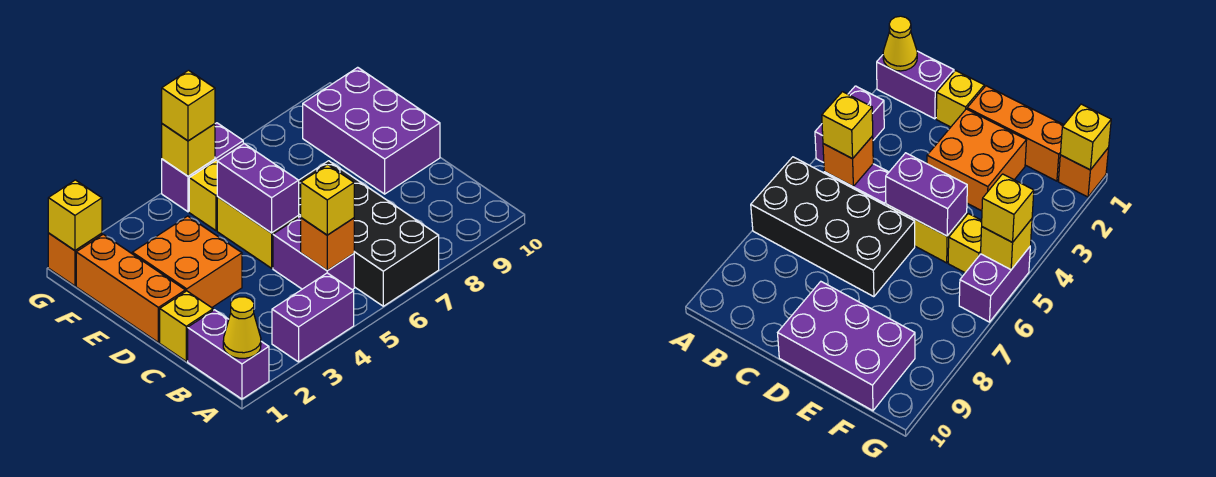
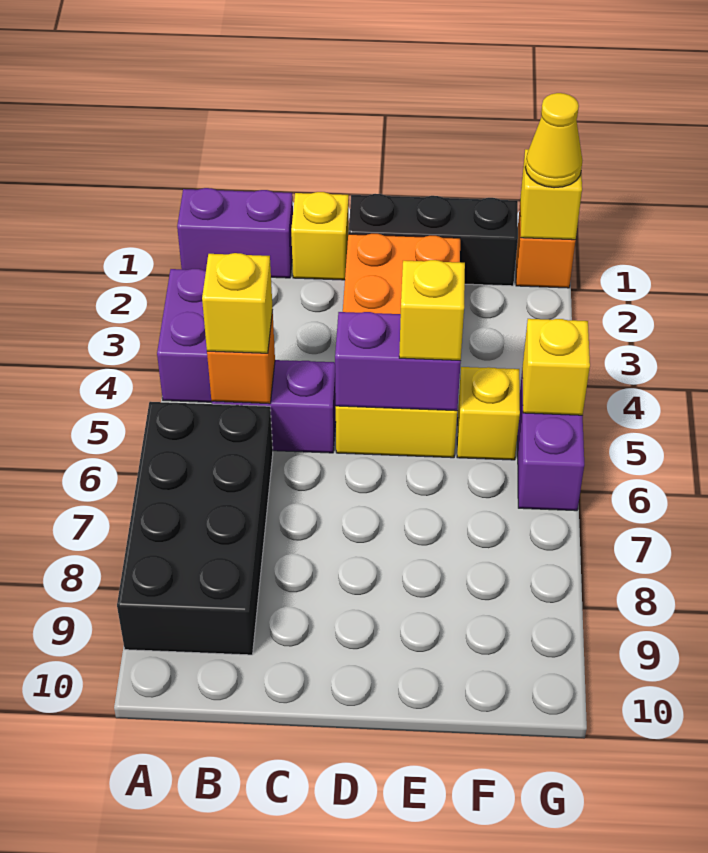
yellow cone A1 level 2 -> yellow cone G1 level 3
black brick A6:D7 level 1 -> black brick A6:B9 level 1
orange brick D1:F1 level 1 -> black brick D1:F1 level 1
purple brick D9:F10 level 1 -> none
yellow brick G5 level 3 -> yellow brick E5 level 3

